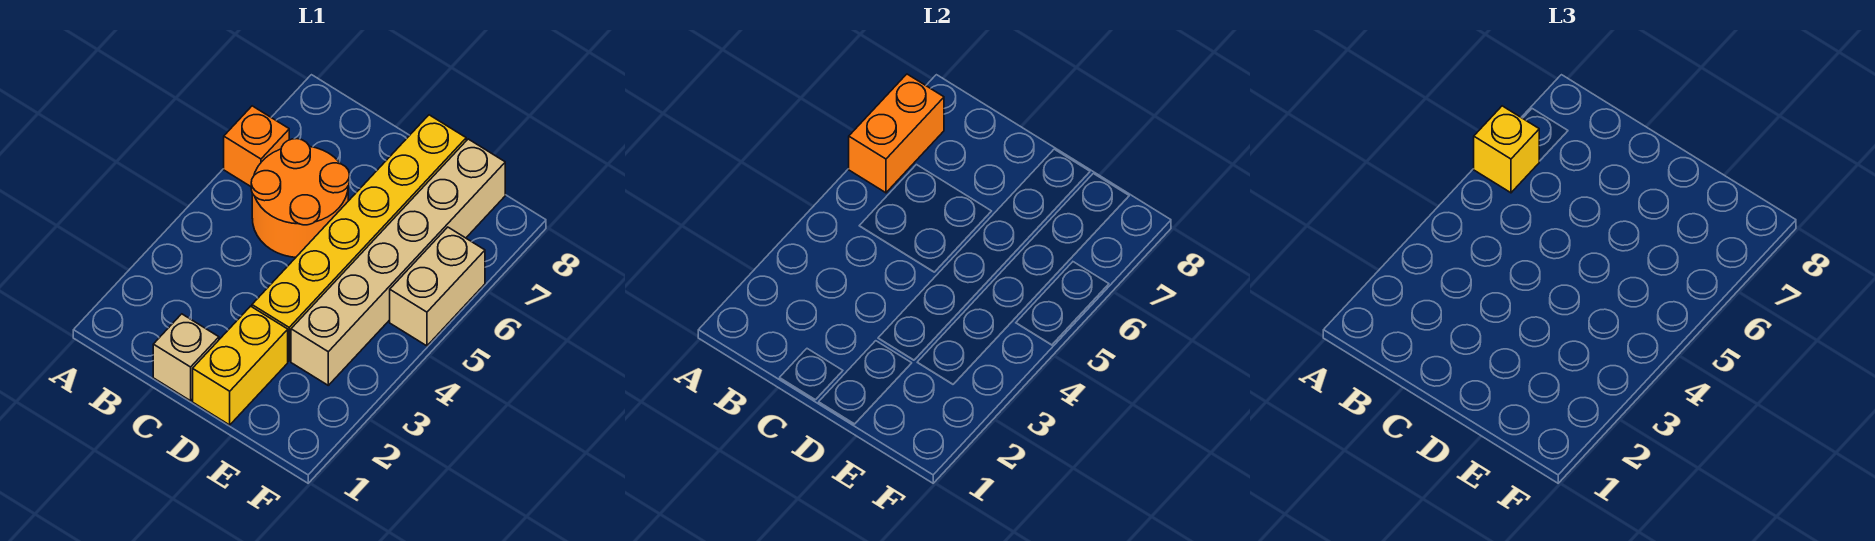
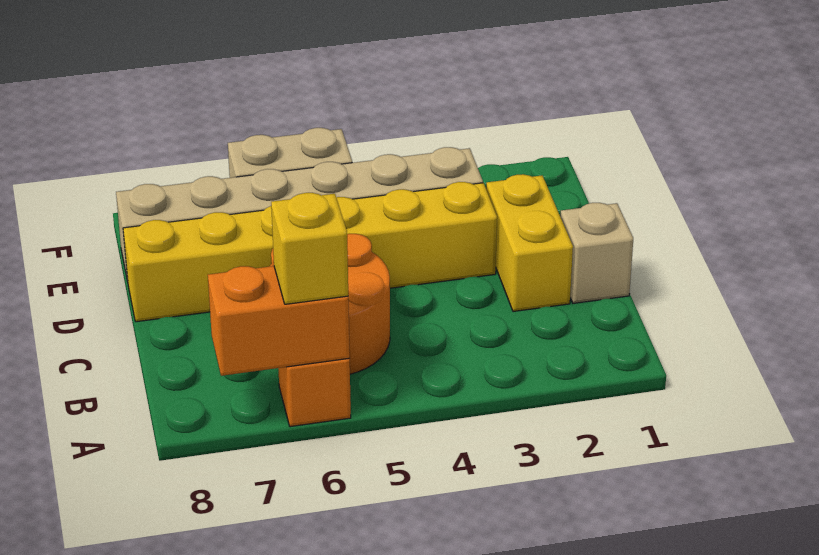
yellow brick D1:D2 level 1 -> yellow brick C2:D2 level 1

